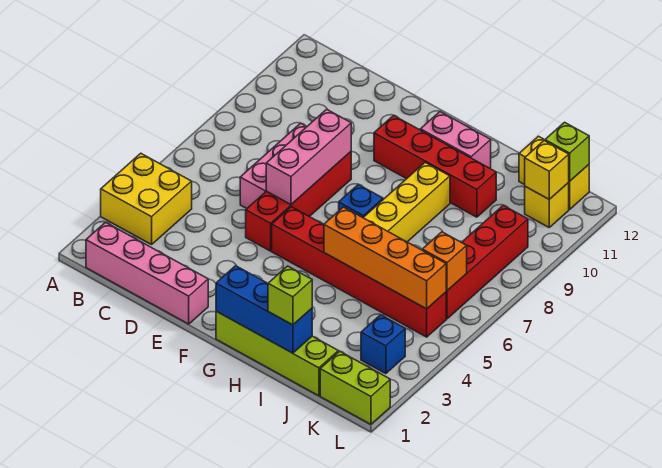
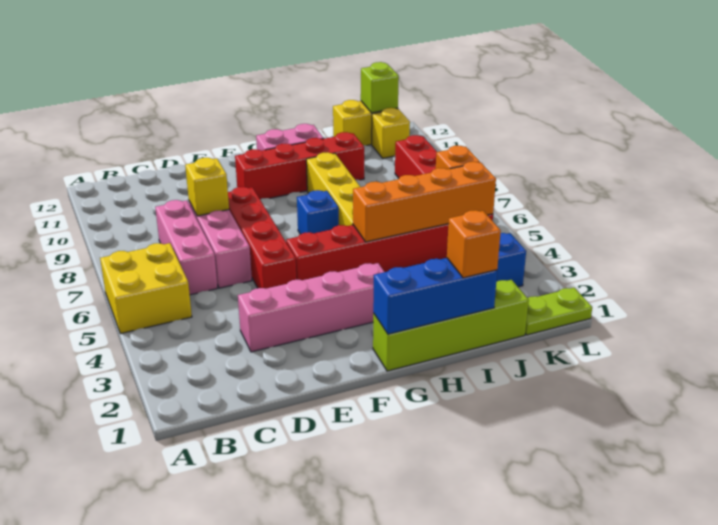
yellow brick A3:B4 level 1 -> yellow brick A5:B6 level 1
pink brick B1:E1 level 1 -> pink brick D3:G3 level 1
pink brick E6:E8 level 2 -> pink brick C6:C8 level 1
lime brick I1 level 3 -> orange brick I1 level 3
lime brick K1:L1 level 1 -> lime plate K1:L1 level 1
yellow brick K11 level 2 -> yellow brick D8 level 2

